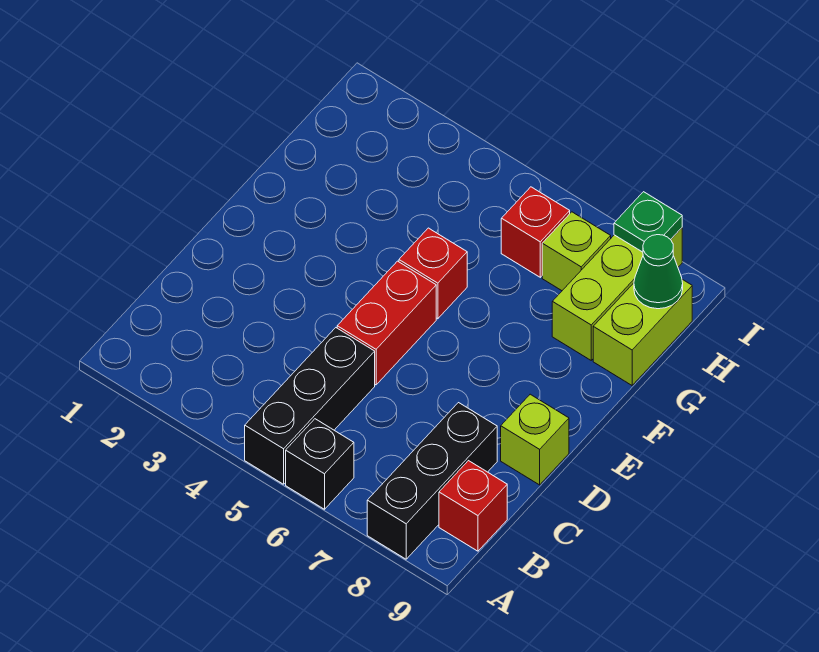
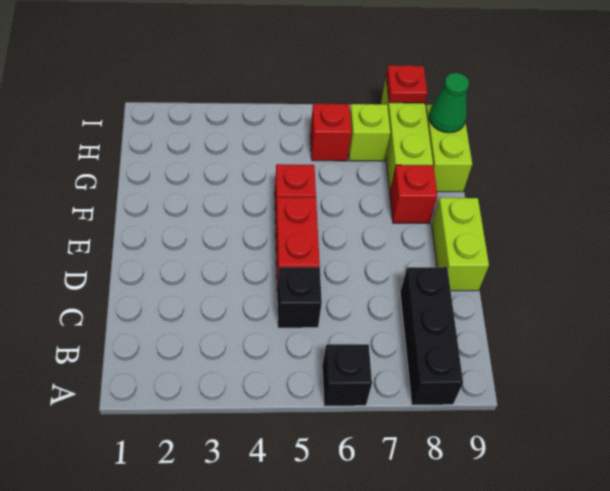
black brick A5:C5 level 1 -> black brick C5 level 1
red brick B9 level 1 -> red brick F8 level 1
lime brick D9 level 1 -> lime brick D9:E9 level 1
green plate I8 level 2 -> red plate I8 level 2

